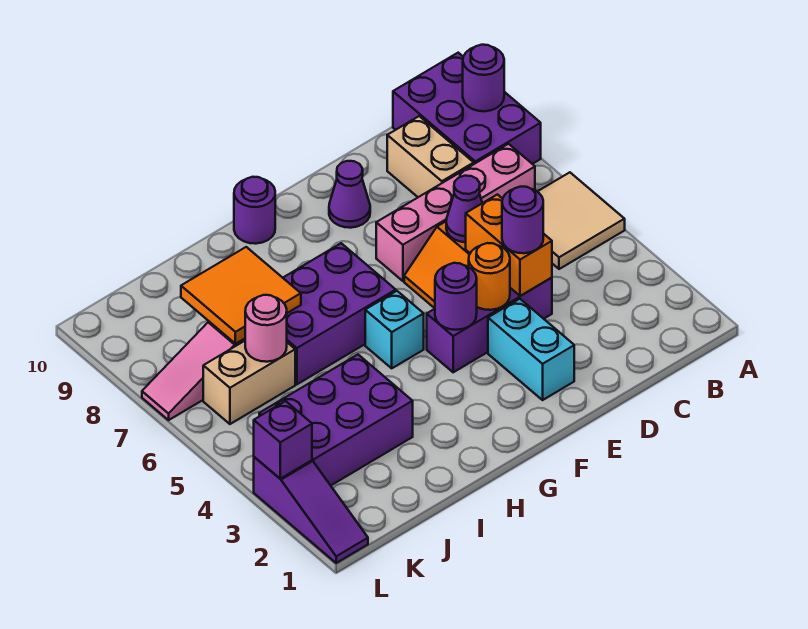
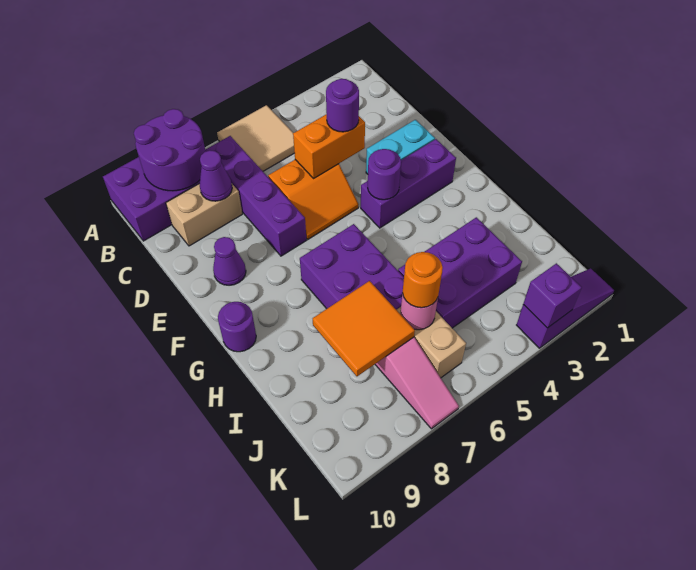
purple round brick A9 level 2 -> purple round brick A8:B9 level 2
pink brick B7:E7 level 1 -> purple brick B7:E7 level 1
purple brick D4:F4 level 1 -> purple brick F2:F4 level 1
purple cone D6 level 2 -> purple cone C8 level 2
orange round brick E4 level 2 -> orange round brick J6 level 3
cyan brick G5 level 1 -> none
purple brick I3:K4 level 1 -> purple brick I3:J5 level 1

